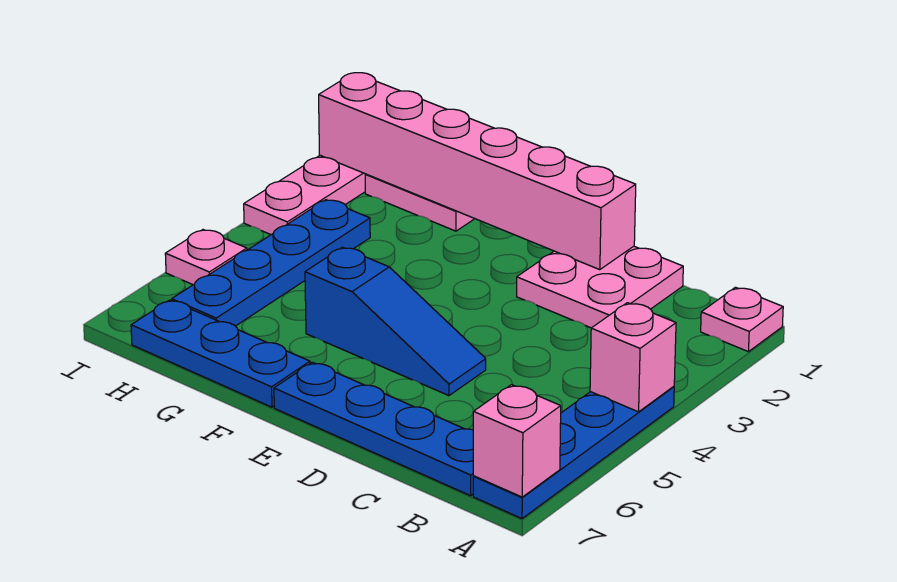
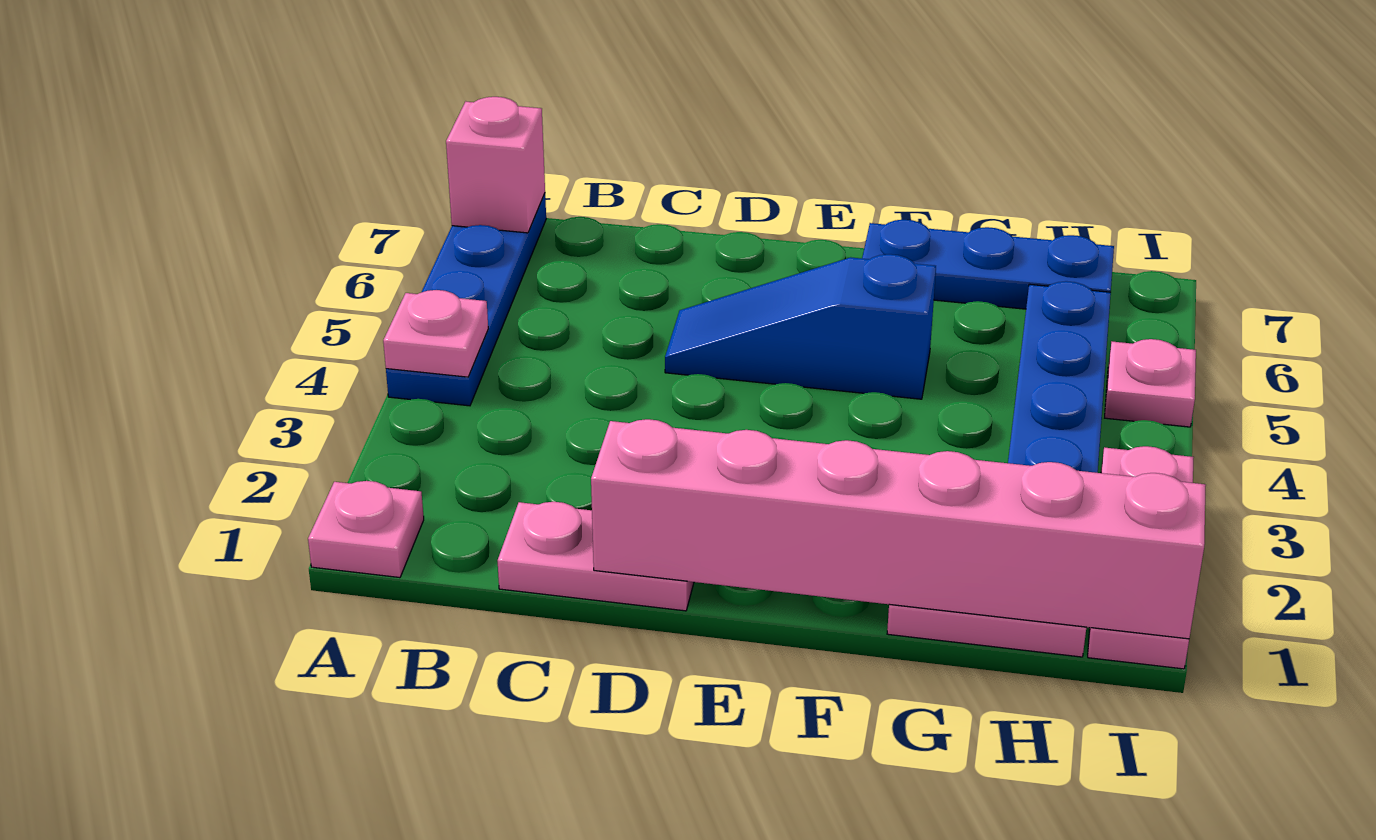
pink brick A4 level 2 -> pink plate A4 level 2
blue plate B7:E7 level 1 -> none
pink plate C1:D2 level 1 -> pink plate C1:D1 level 1

